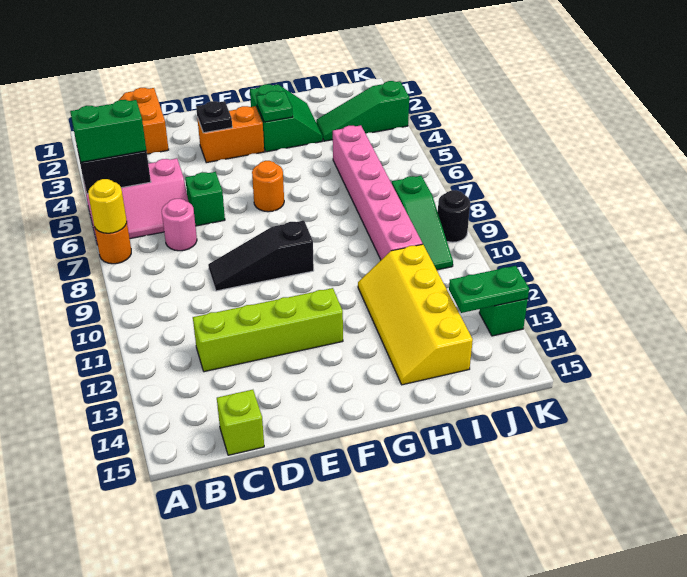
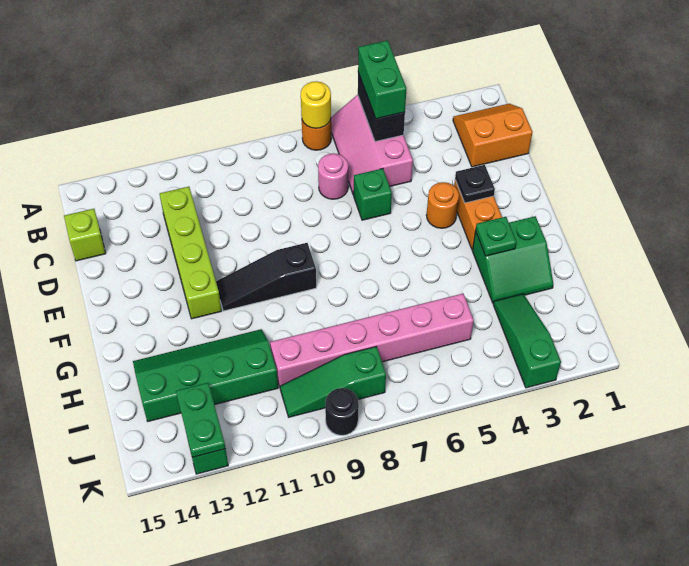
black slope D9:F9 level 1 top F -> black slope F9:F11 level 1 top 9
orange round brick F6 level 1 -> orange round brick E4 level 1
yellow slope H11:I14 level 1 top I -> green slope H11:I14 level 1 top I

